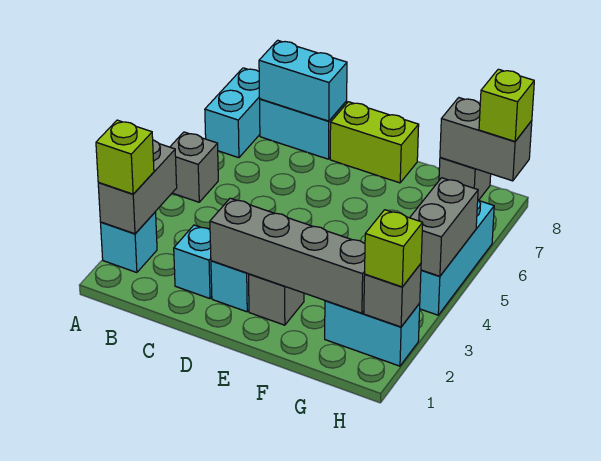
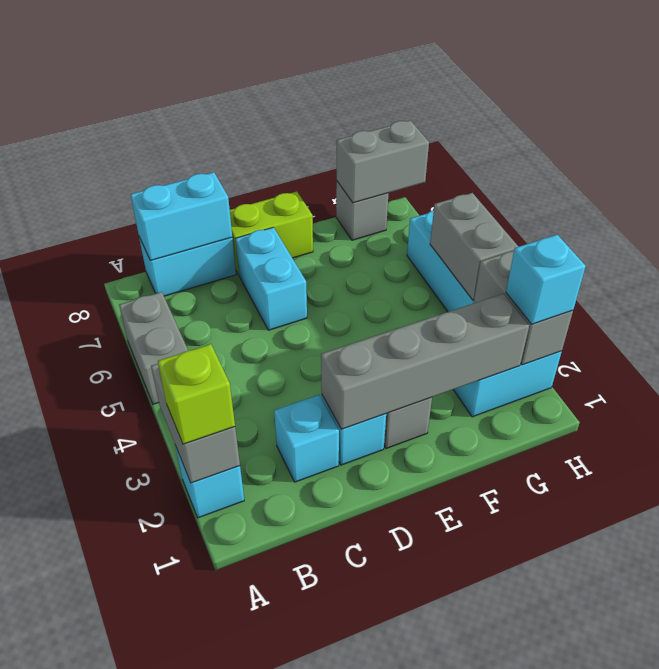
grey brick A5 level 1 -> grey brick A5:A6 level 1
cyan brick A7:A8 level 1 -> cyan brick D6:D7 level 1
grey brick H2 level 2 -> grey brick H2:H3 level 2
lime brick H2 level 3 -> cyan brick H2 level 3
lime brick H8 level 3 -> none

